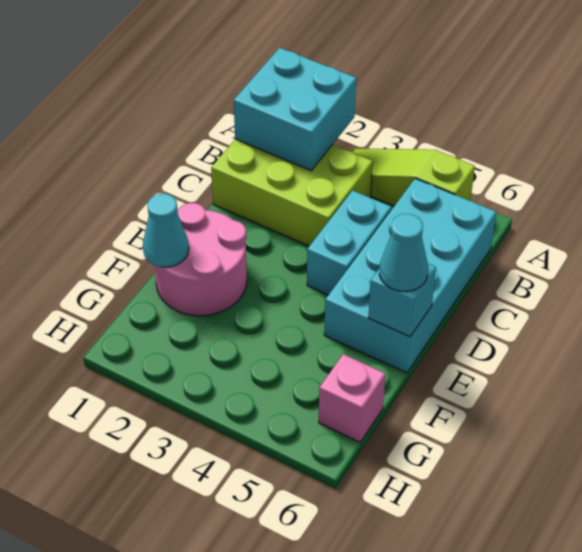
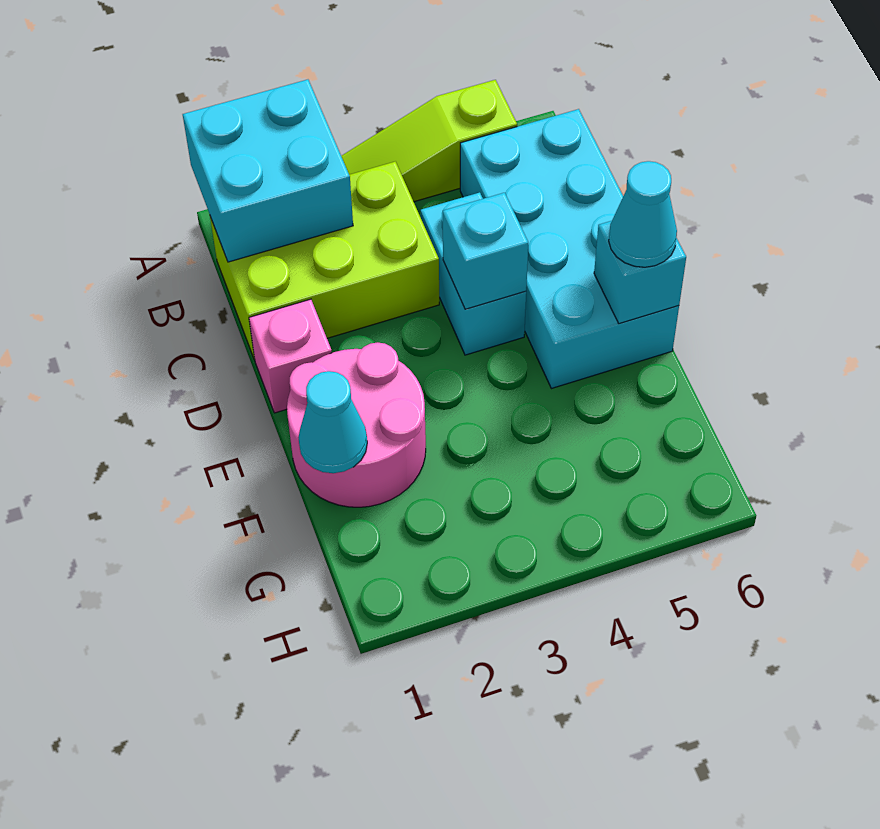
none -> cyan brick D4 level 2
pink brick G6 level 1 -> pink brick D1 level 1

